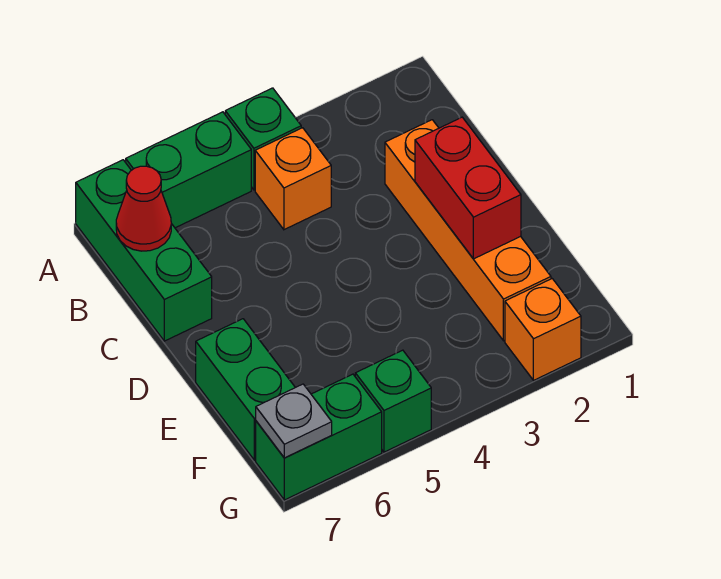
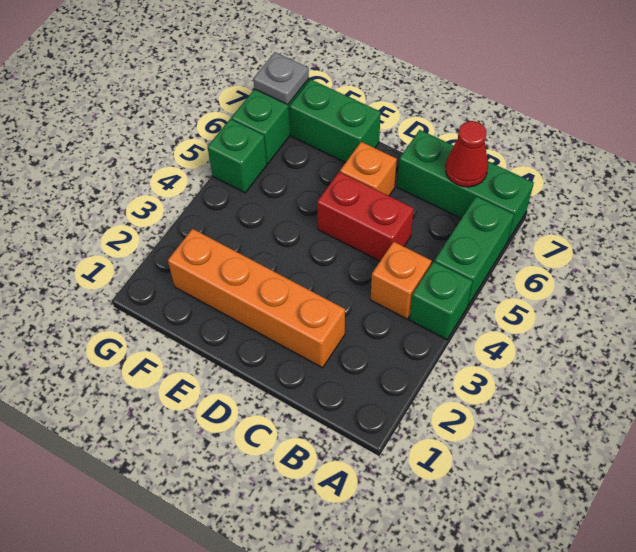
red brick D2:E2 level 2 -> red brick C5:D5 level 1
orange brick G2 level 1 -> orange brick D6 level 1

